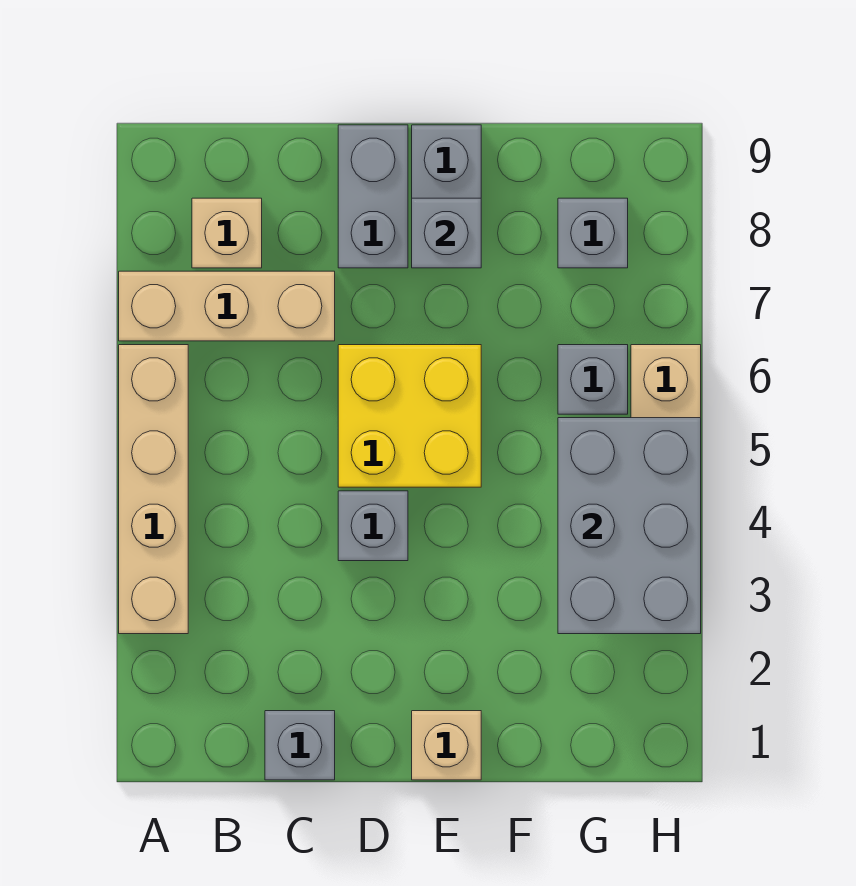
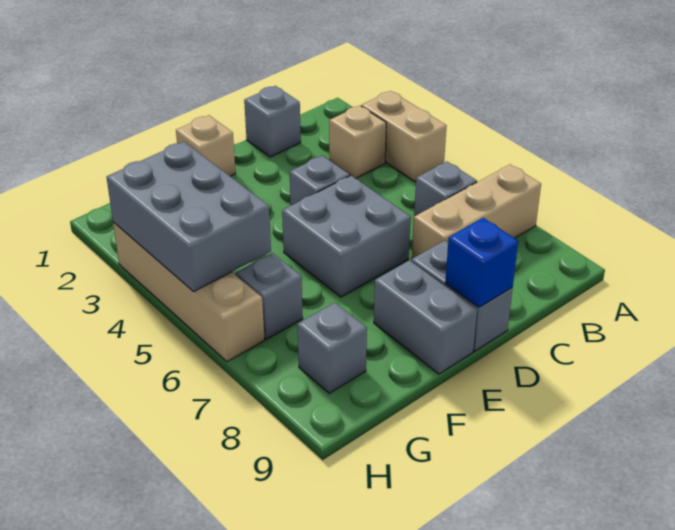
tan brick A3:A6 level 1 -> tan brick A3:A4 level 1
tan brick B8 level 1 -> tan brick B3 level 1
yellow brick D5:E6 level 1 -> grey brick D5:E6 level 1
none -> blue brick D9 level 2
grey brick E8 level 2 -> grey brick B6 level 1

